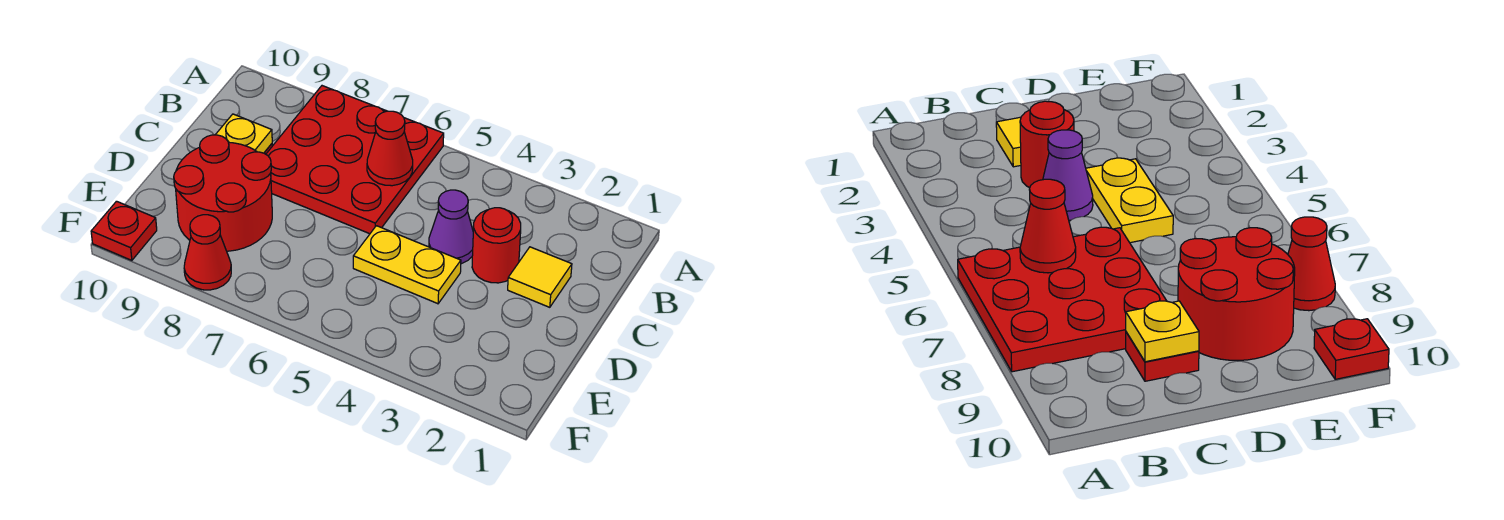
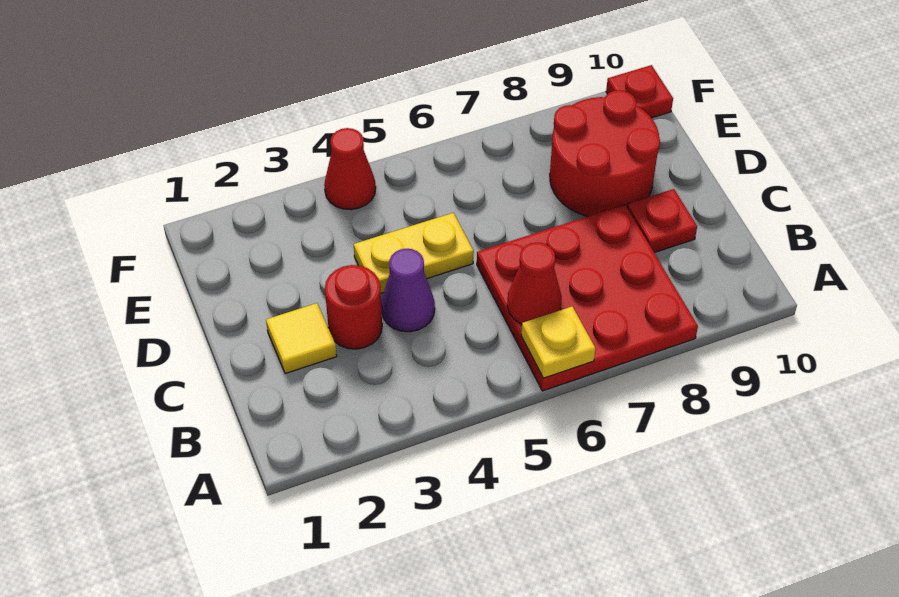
yellow plate C9 level 2 -> yellow plate A6 level 2
red cone F8 level 1 -> red cone F4 level 1

